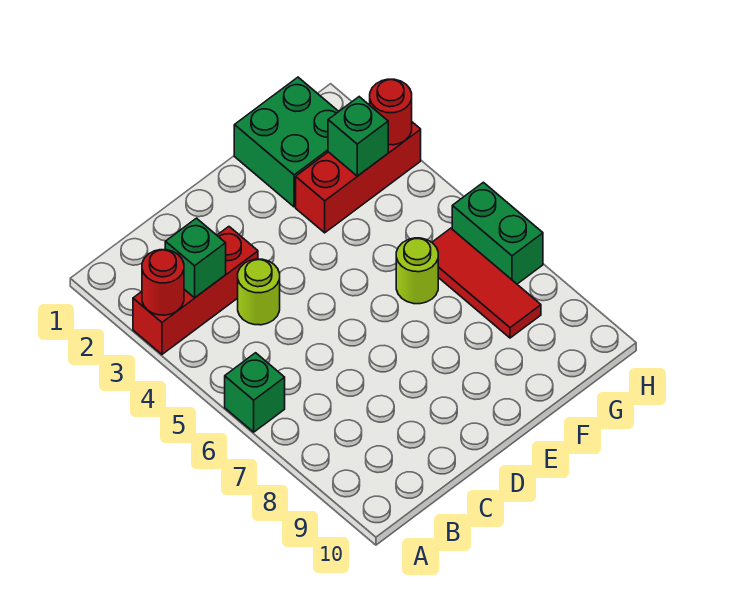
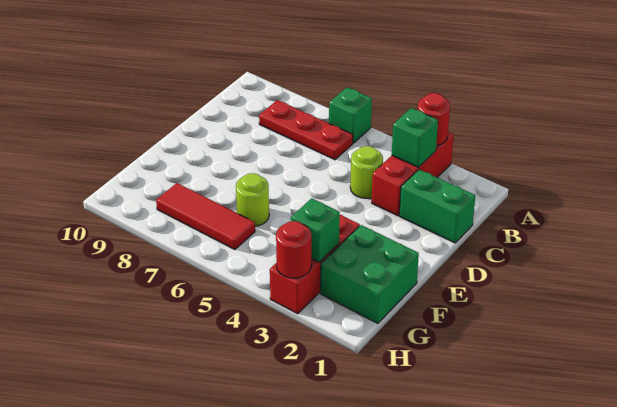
none -> red plate B6:B8 level 1
green brick H6:H7 level 1 -> green brick C1:C2 level 1

